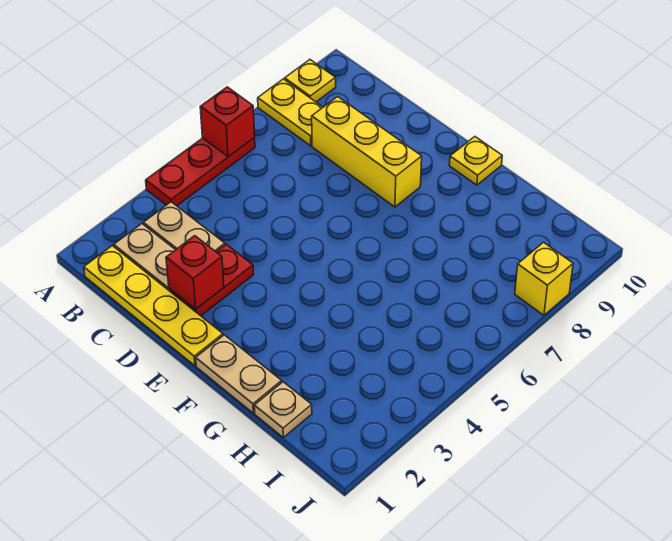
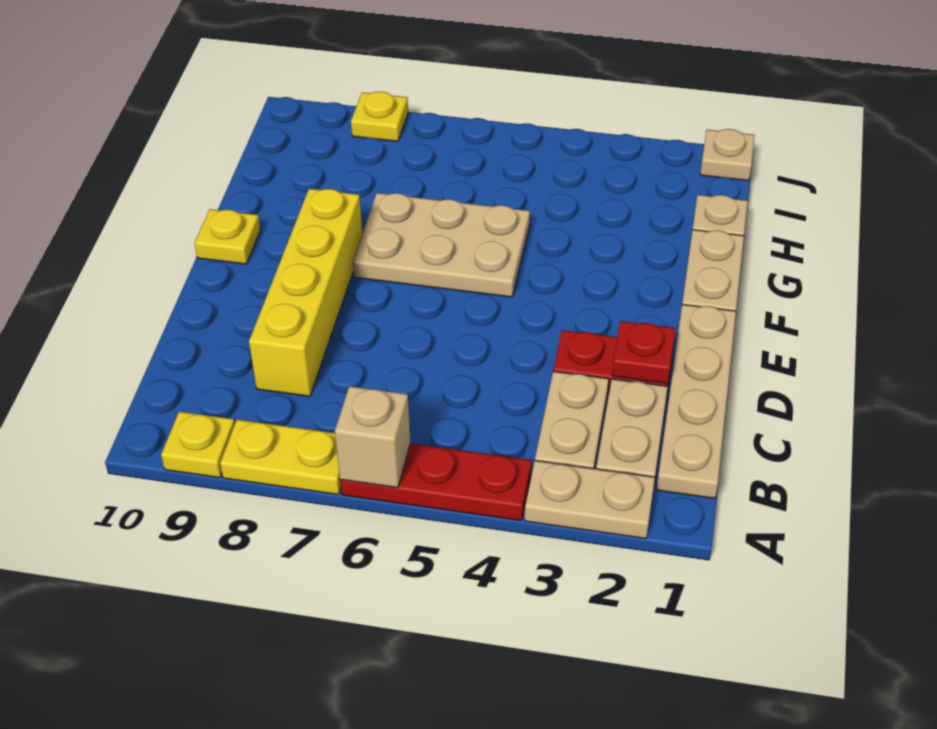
none -> tan plate A2:A3 level 1
red brick A6 level 2 -> tan brick A6 level 2
yellow plate A8:B8 level 1 -> yellow plate A7:A8 level 1
yellow plate B1:E1 level 1 -> tan plate B1:E1 level 1
yellow brick C8:E8 level 1 -> yellow brick C8:F8 level 1
red brick D2 level 2 -> red plate D2 level 2
none -> tan plate F5:G7 level 1
none -> tan plate J1 level 1
yellow brick J8 level 1 -> yellow plate J8 level 1

